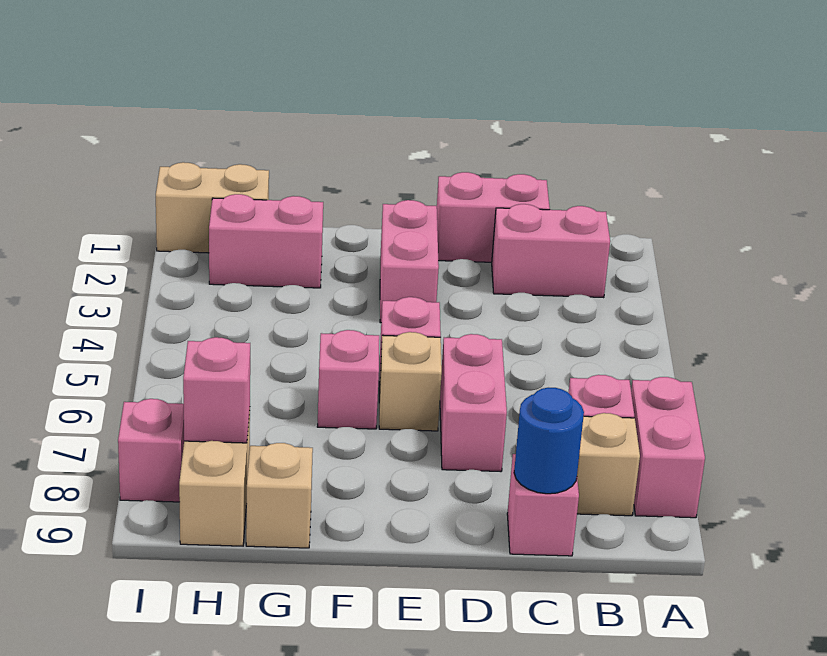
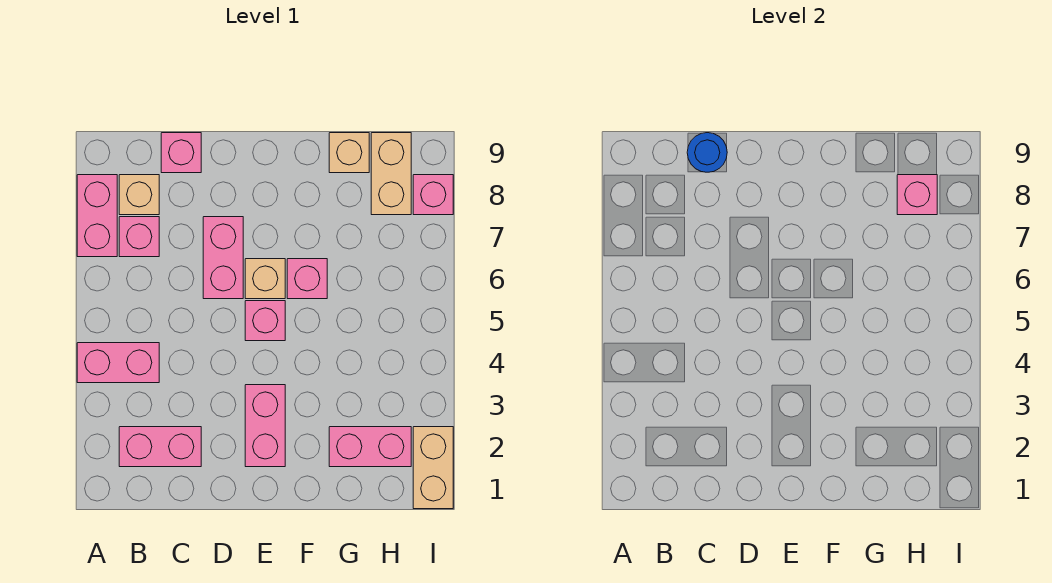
pink brick C1:D1 level 1 -> pink brick A4:B4 level 1
tan brick H1:I1 level 1 -> tan brick I1:I2 level 1

